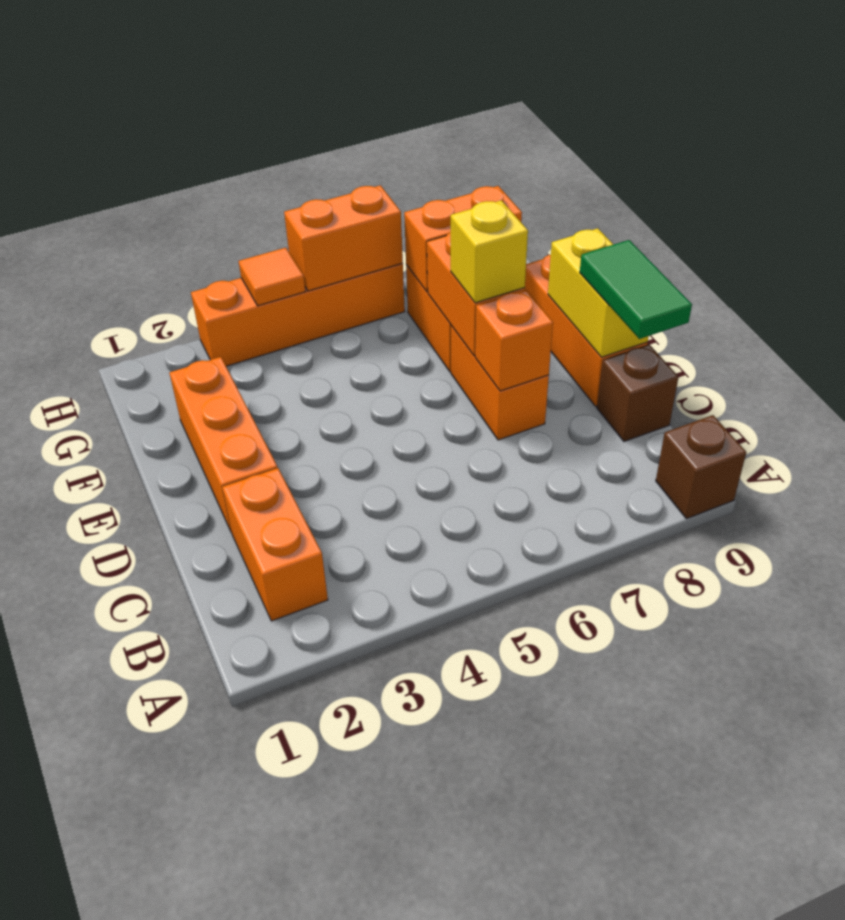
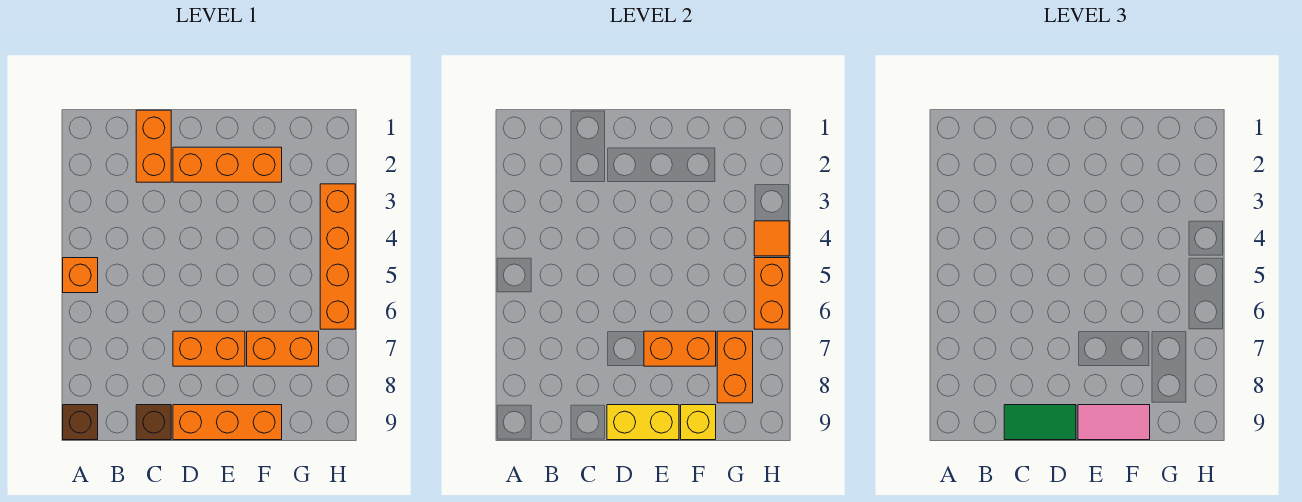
orange brick B2:C2 level 1 -> orange brick C1:C2 level 1
orange brick D7 level 2 -> orange brick A5 level 1
yellow brick E7 level 3 -> yellow brick F9 level 2
none -> pink tile E9:F9 level 3

